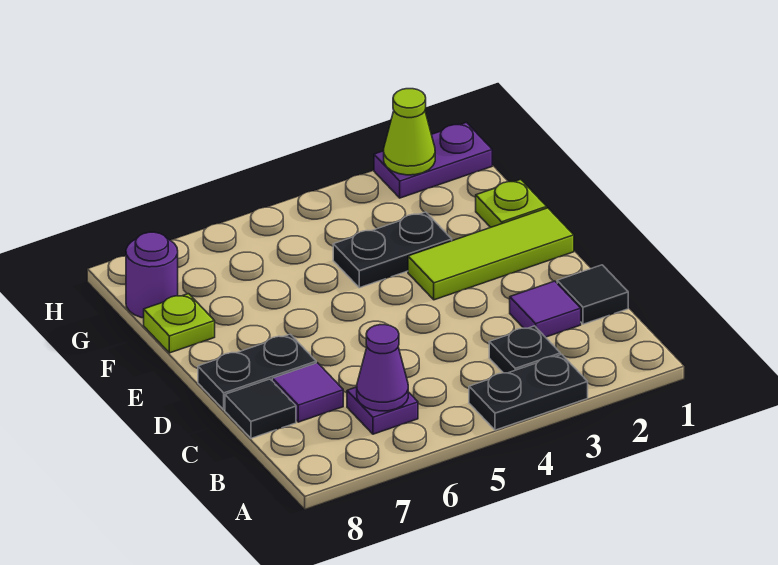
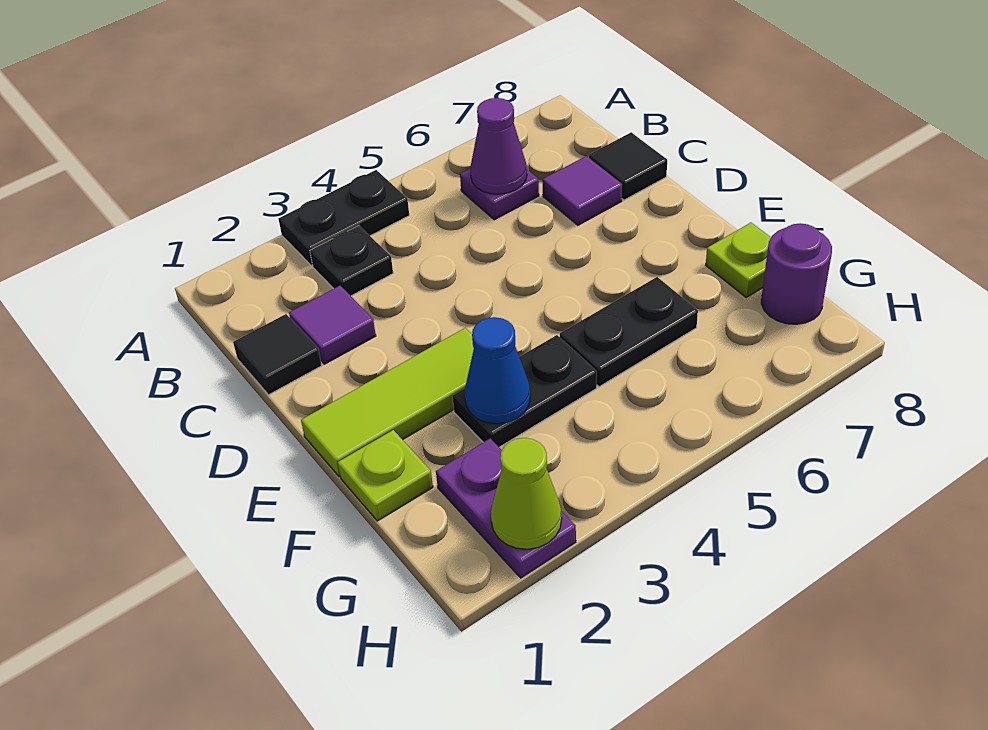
black plate D7:D8 level 1 -> black plate F5:F6 level 1
none -> blue cone F3 level 2
purple plate H1:H2 level 1 -> purple plate G2:H2 level 1

